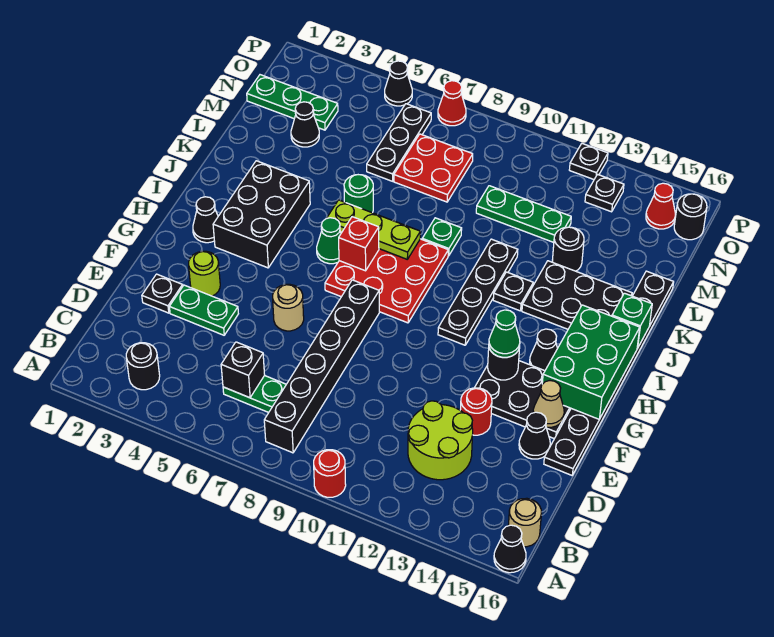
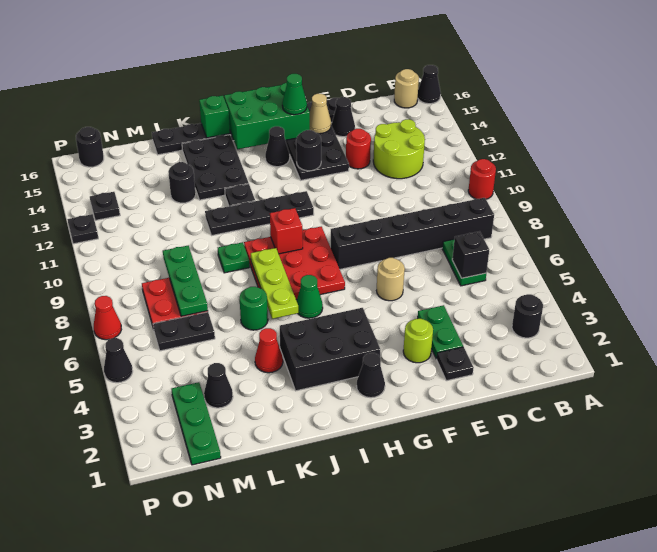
green cone G13 level 3 -> green cone G15 level 3
red brick I7 level 2 -> red brick I9 level 2
black plate M6:O6 level 1 -> black plate M6:N6 level 1
green plate M10:M12 level 1 -> green plate M7:M9 level 2
red cone O15 level 1 -> red cone K4 level 1

